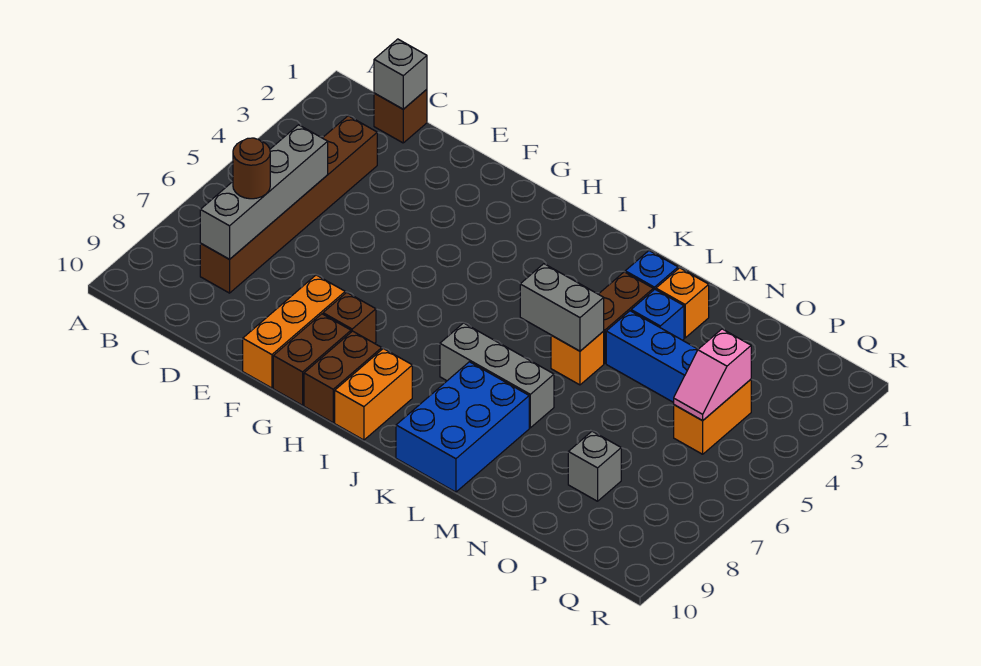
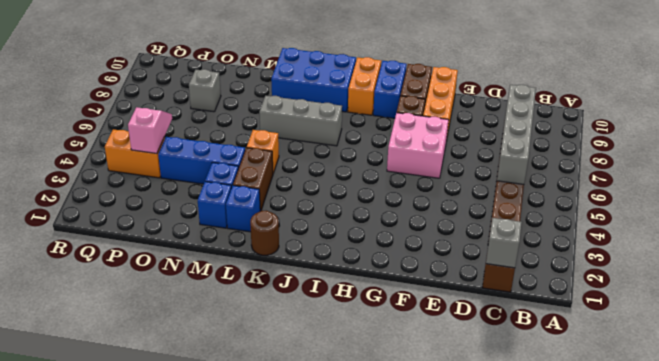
brown round brick C7 level 3 -> brown round brick K1 level 1
none -> pink brick F6:G7 level 1
brown brick H9:H10 level 1 -> blue brick H9:H10 level 1
grey brick K5:L5 level 2 -> none
blue brick K8:L10 level 1 -> blue brick J9:L10 level 1
orange brick M2 level 1 -> blue brick M2 level 1
orange brick P4:P5 level 1 -> orange brick P4:Q4 level 1

